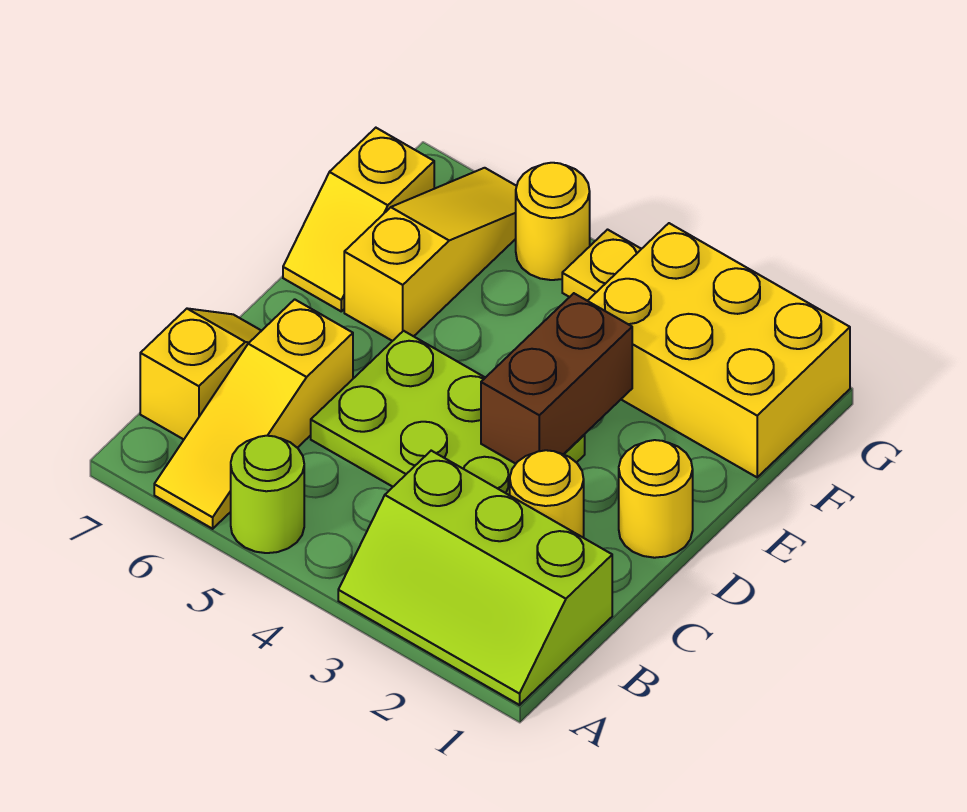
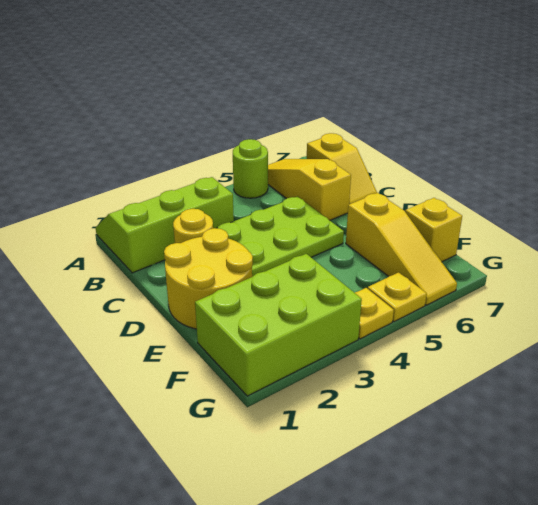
yellow round brick D1 level 1 -> yellow round brick D1:E2 level 1
brown brick D3:E3 level 2 -> none
yellow brick F1:G3 level 1 -> lime brick F1:G3 level 1
yellow round brick G5 level 1 -> yellow plate G5 level 1

